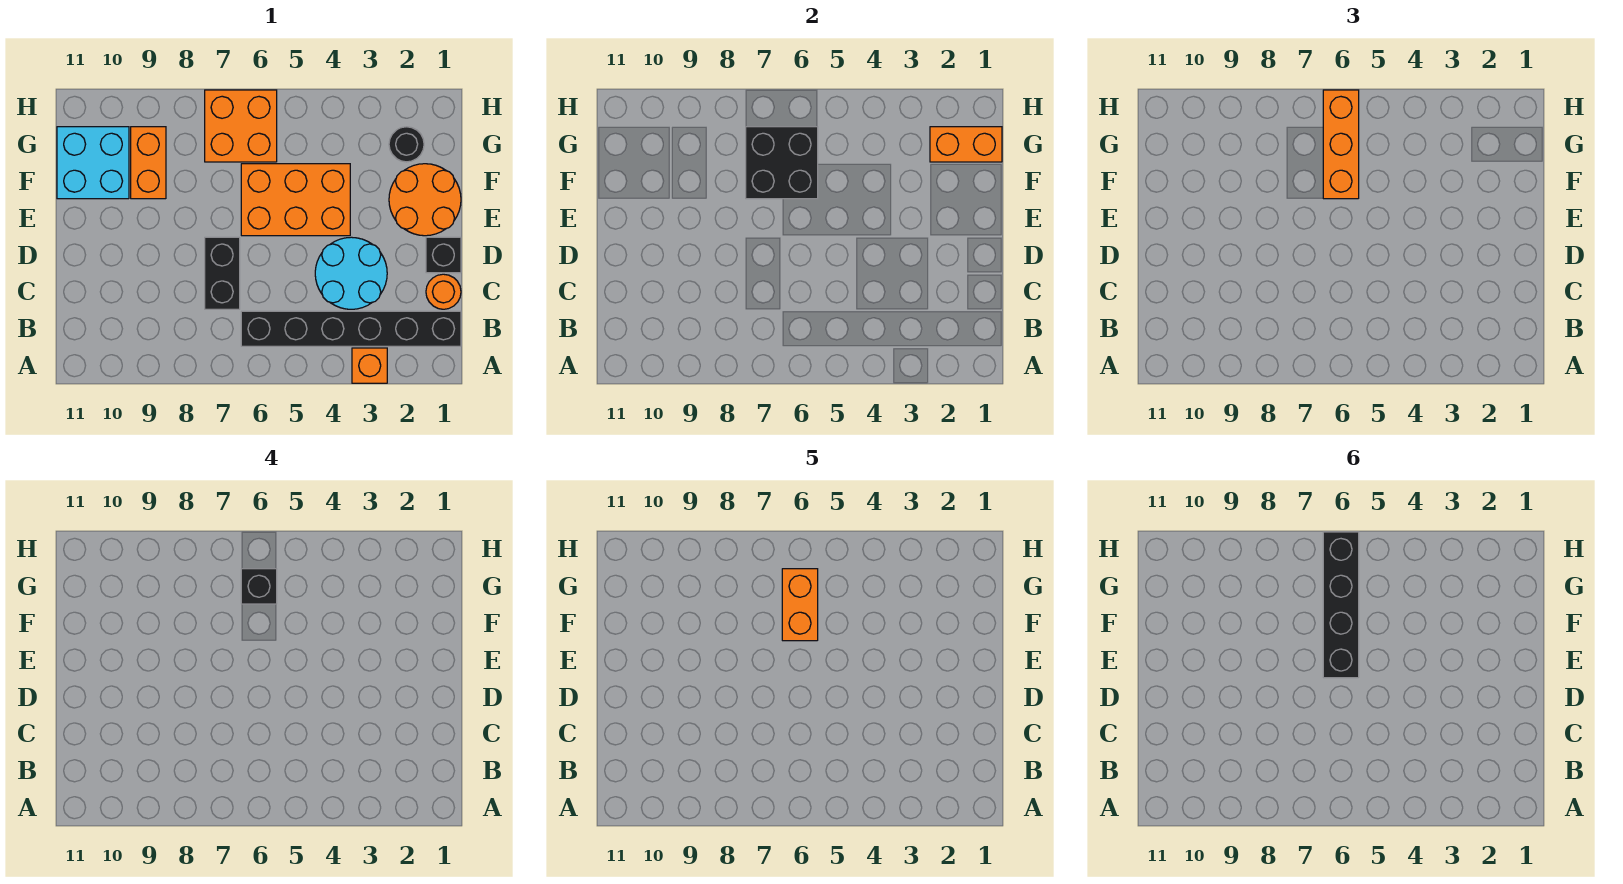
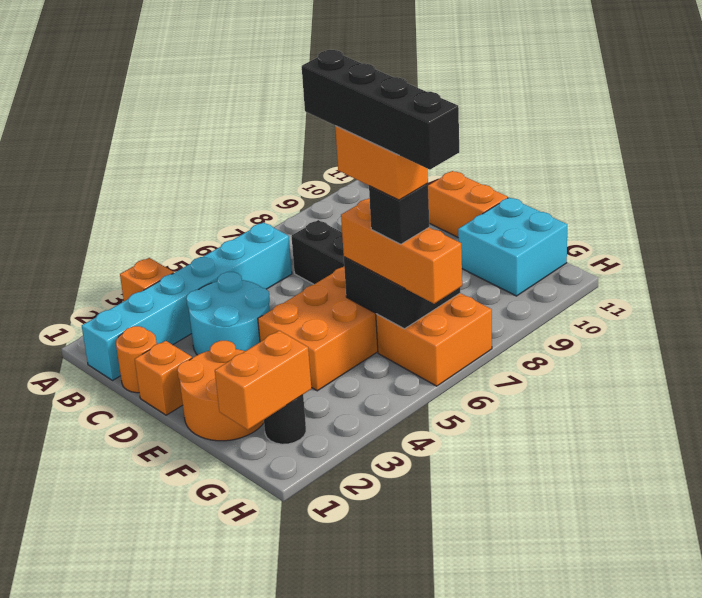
black brick B1:B6 level 1 -> cyan brick B1:B6 level 1
black brick D1 level 1 -> orange brick D1 level 1
orange brick F9:G9 level 1 -> orange brick D11:E11 level 1

